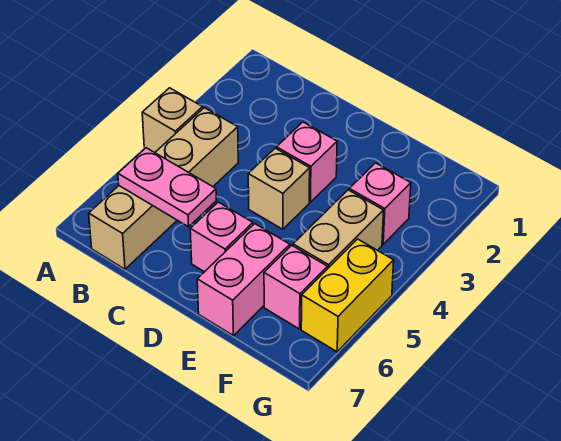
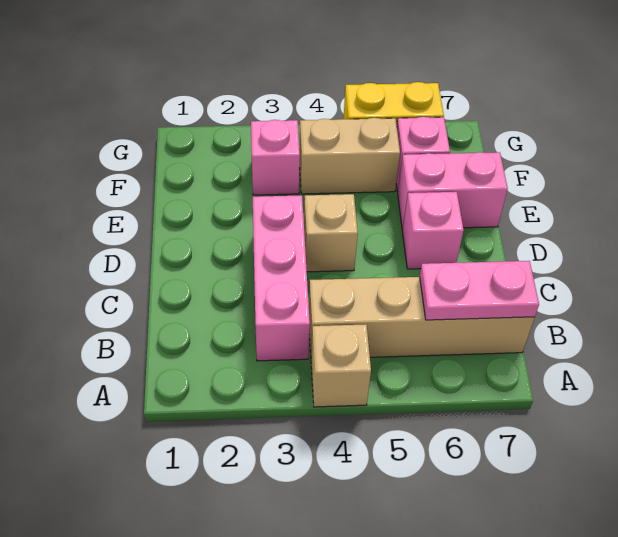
pink plate B6:C6 level 2 -> pink plate B6:B7 level 2
pink brick D3 level 1 -> pink brick B3:D3 level 1

